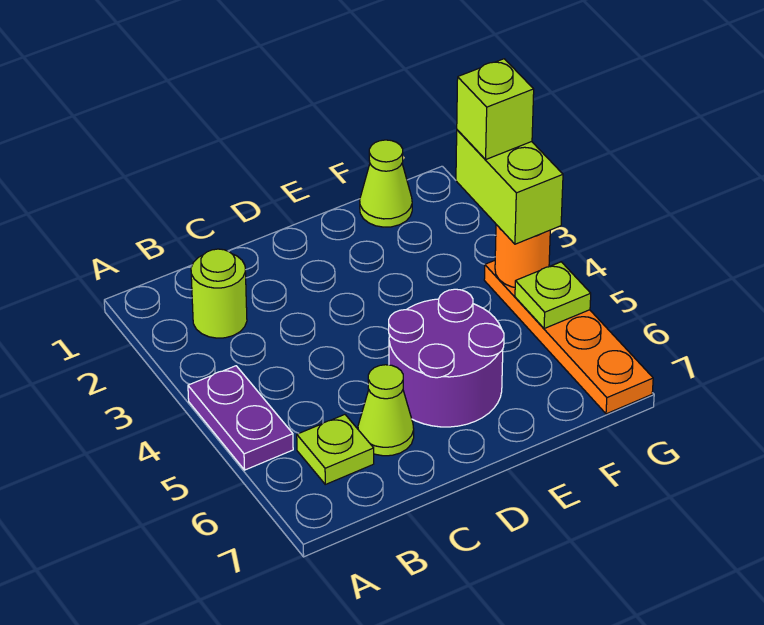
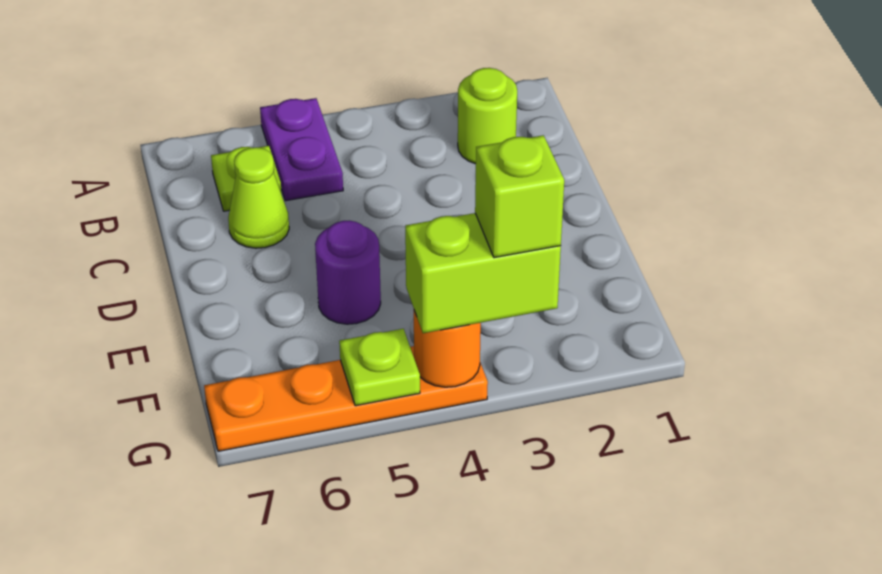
purple plate A4:A5 level 1 -> purple plate A5:B5 level 1
purple round brick D5:E6 level 1 -> purple round brick E5 level 1
lime cone F1 level 1 -> none

